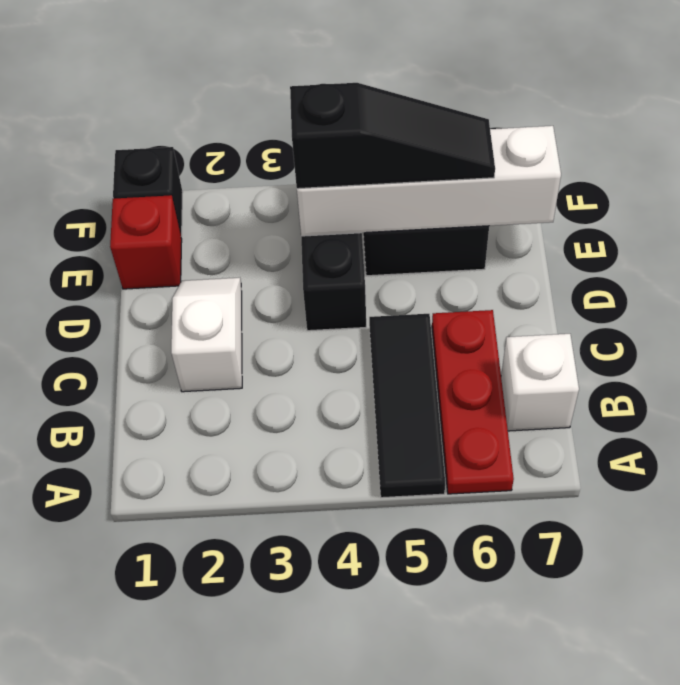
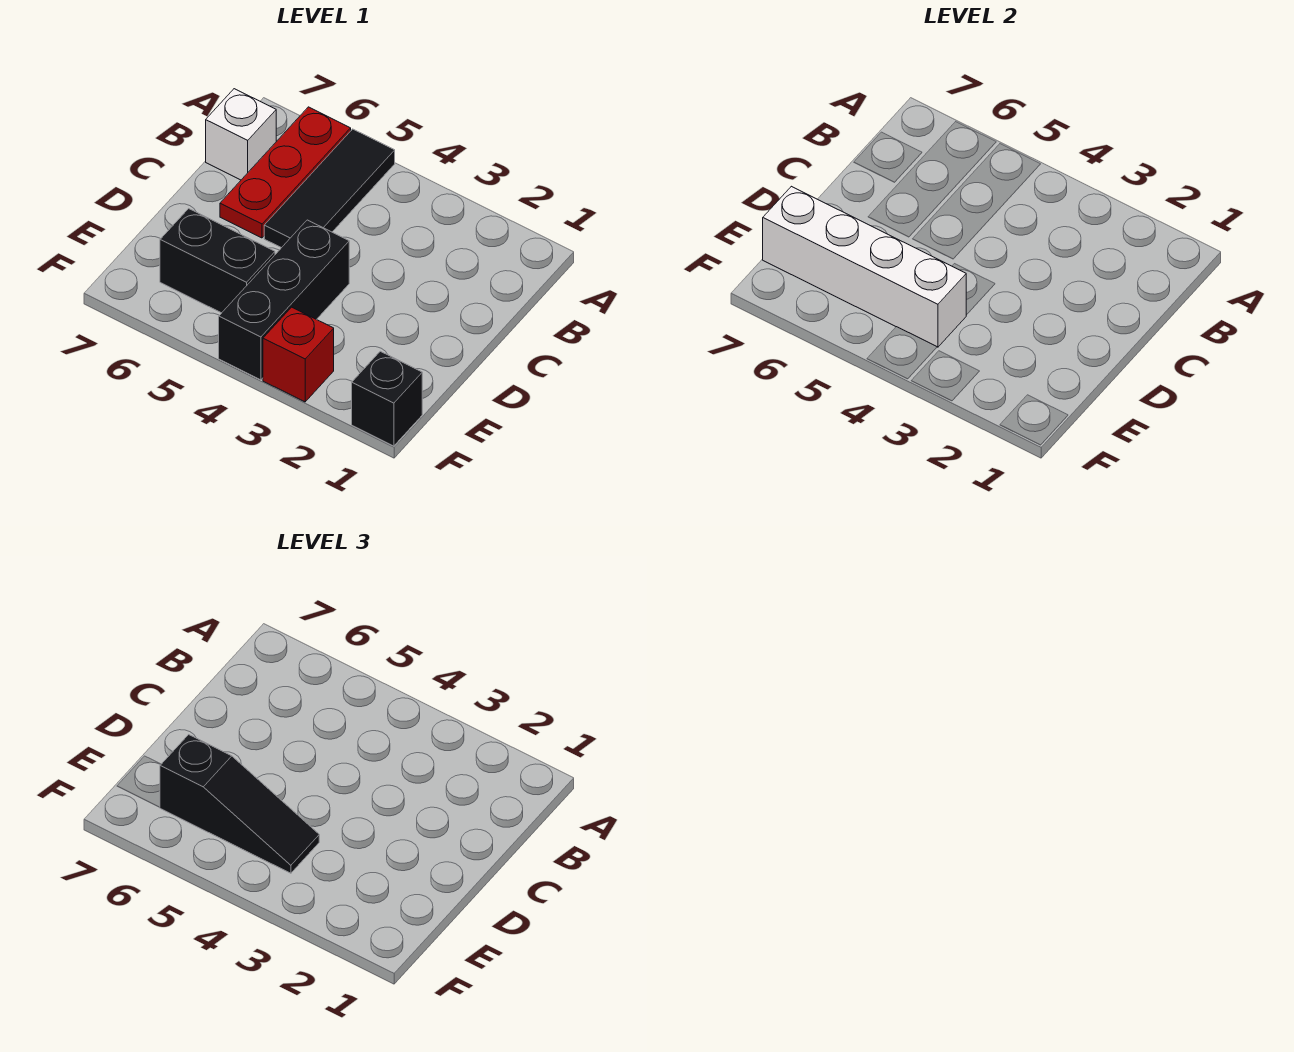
white slope C2:D2 level 1 top C -> none
red brick E1 level 1 -> red brick F3 level 1
black slope E4:E6 level 3 top 4 -> black slope E4:E6 level 3 top 6

